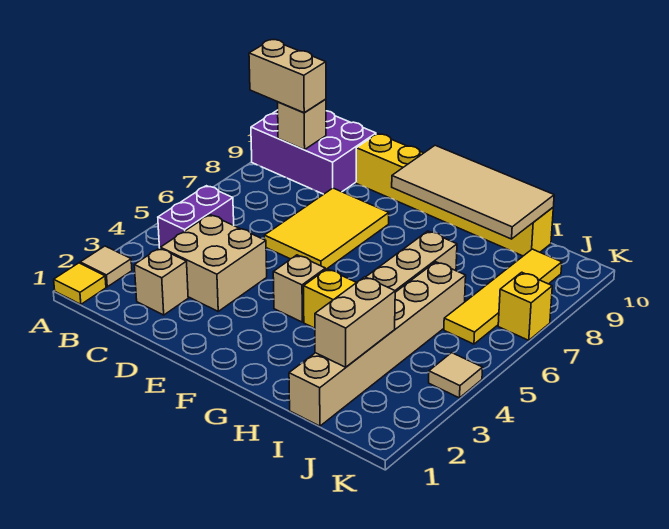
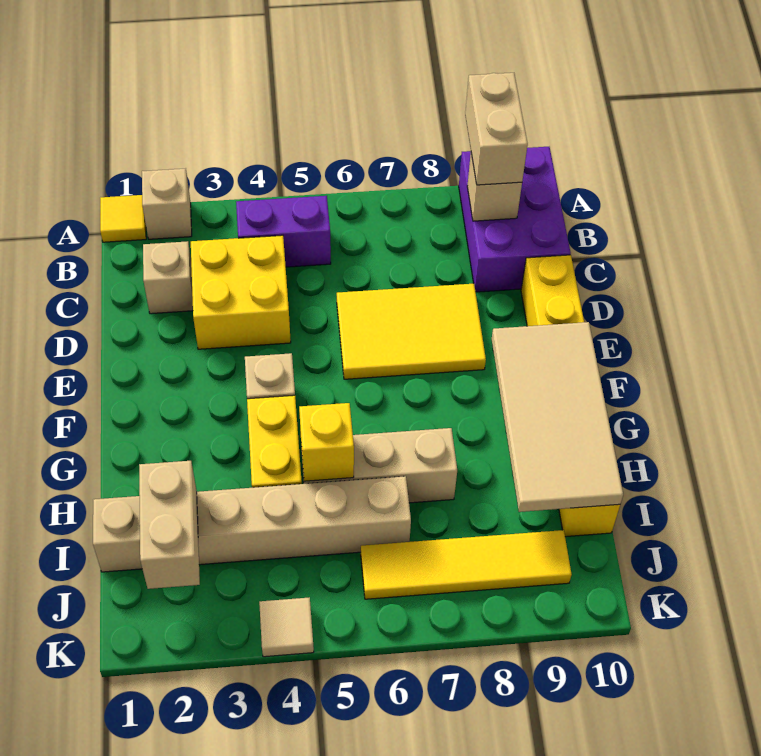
tan tile A2 level 1 -> tan brick A2 level 1
tan brick C3:D4 level 1 -> yellow brick C3:D4 level 1
tan brick I2:I3 level 2 -> tan brick I2:J2 level 2
yellow brick K7 level 1 -> yellow brick H5 level 2

